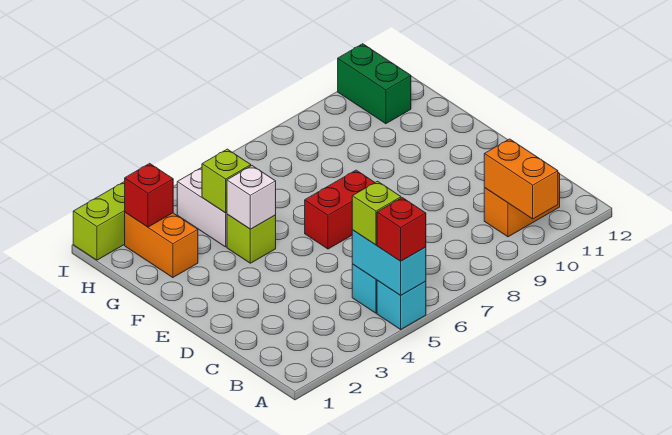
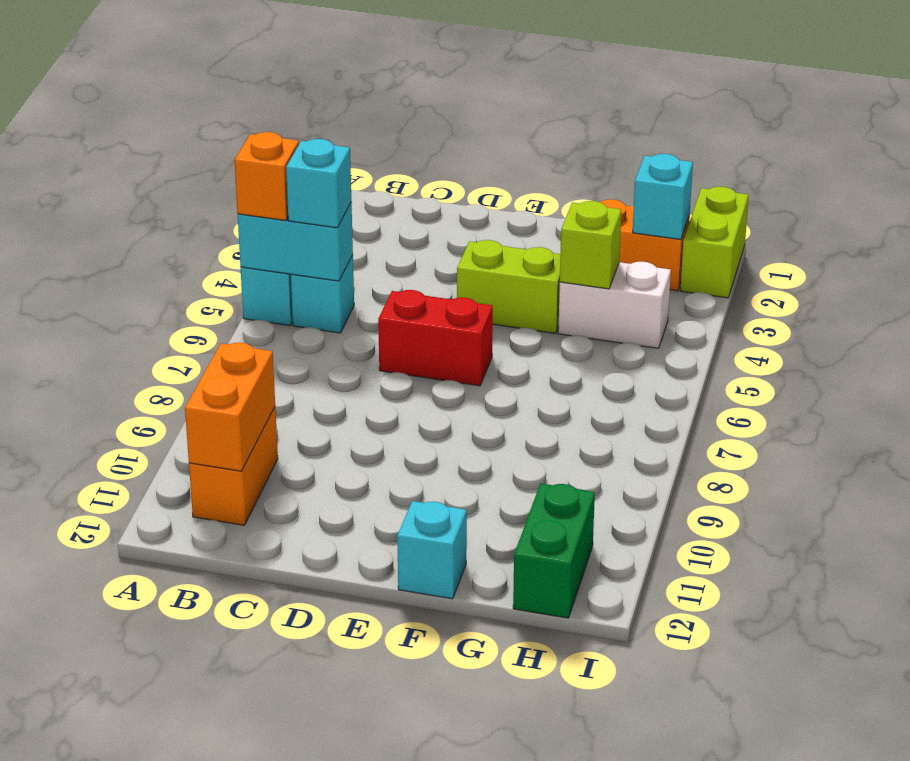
red brick A5 level 3 -> orange brick A5 level 3
orange brick A10:B10 level 2 -> orange brick B10:B11 level 2
lime brick B5 level 3 -> cyan brick B5 level 3
red brick E6:E7 level 1 -> red brick D6:E6 level 1
lime brick F4 level 1 -> lime brick E4:F4 level 1
white brick F4 level 2 -> none
none -> cyan brick F12 level 1
red brick H2 level 2 -> cyan brick H2 level 2
green brick H11:I11 level 1 -> green brick H11:H12 level 1

